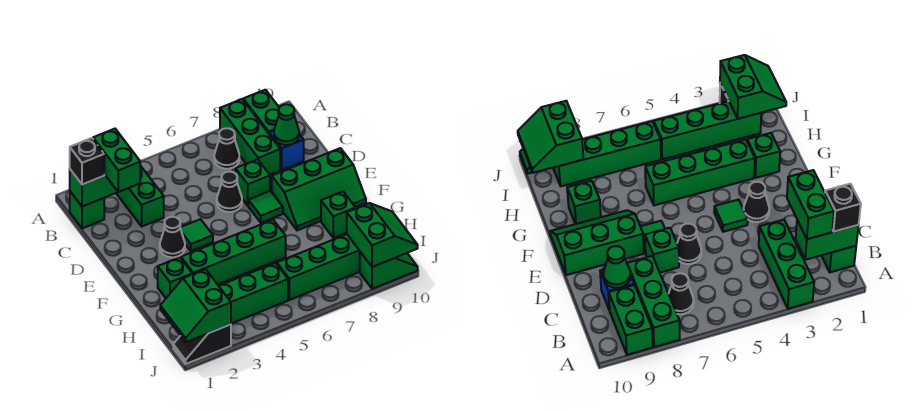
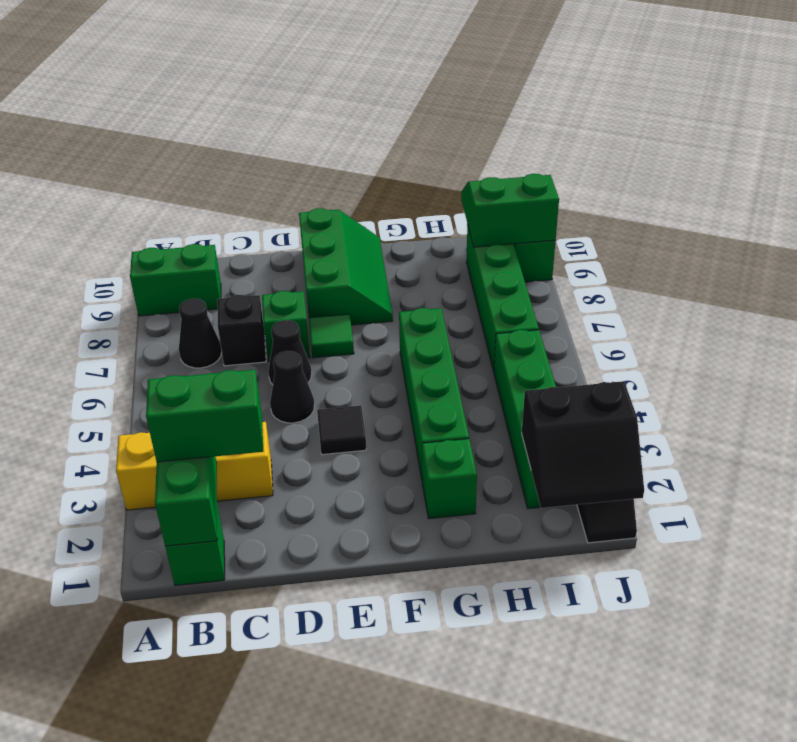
green brick A3:C3 level 1 -> yellow brick A3:C3 level 1
green brick A8:C8 level 1 -> none
black brick B1 level 3 -> black brick C7 level 1
blue brick C9 level 1 -> none
green cone C9 level 2 -> none
black cone E3 level 1 -> black cone D5 level 1
green tile E4 level 1 -> black tile E4 level 1
green brick G9 level 1 -> none
green slope I1:J2 level 2 top 2 -> black slope I1:J2 level 2 top 2

